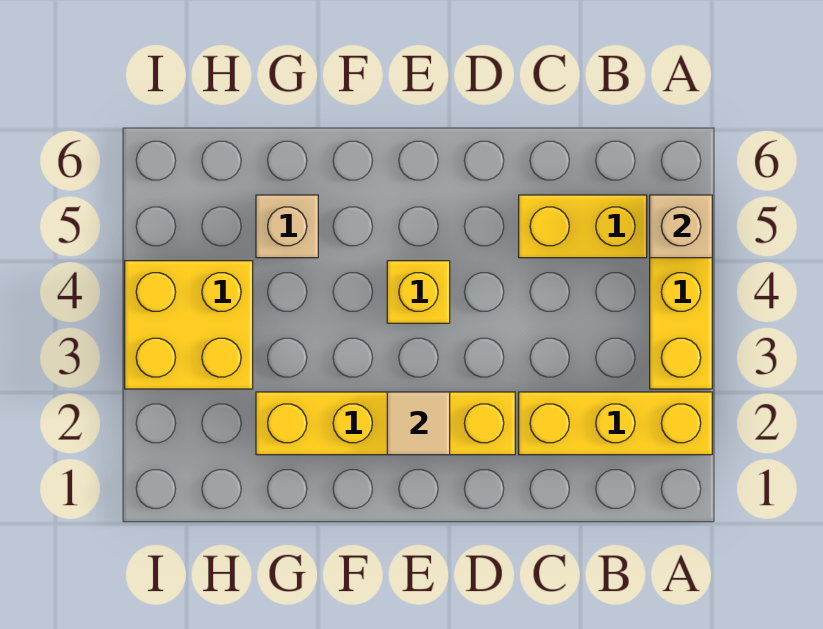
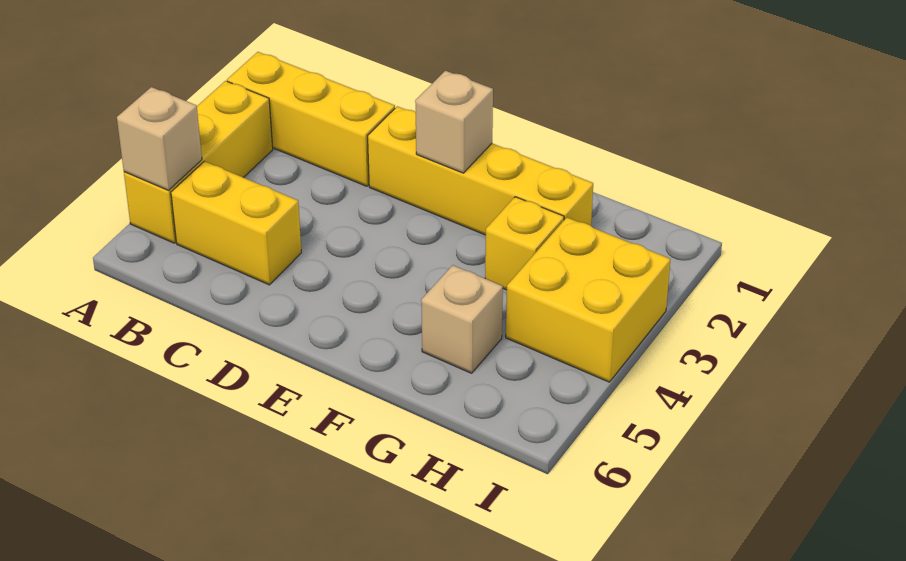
tan tile E2 level 2 -> tan brick E2 level 2
yellow brick E4 level 1 -> yellow brick G3 level 1

